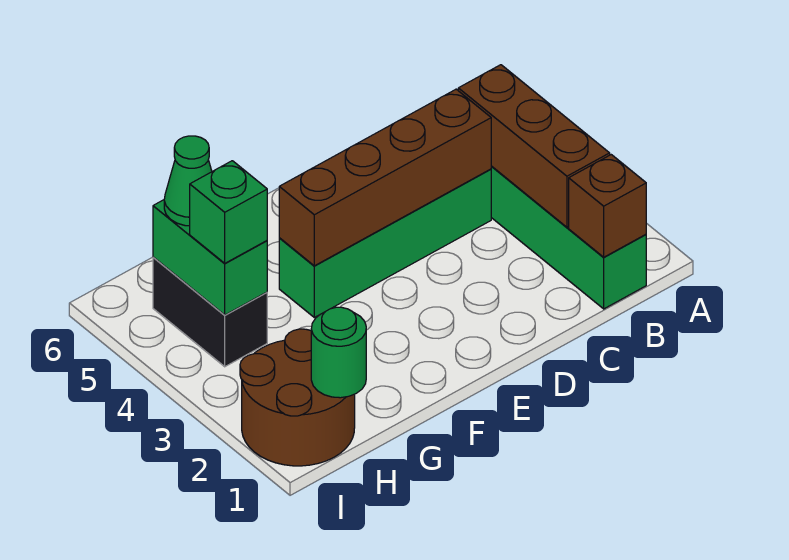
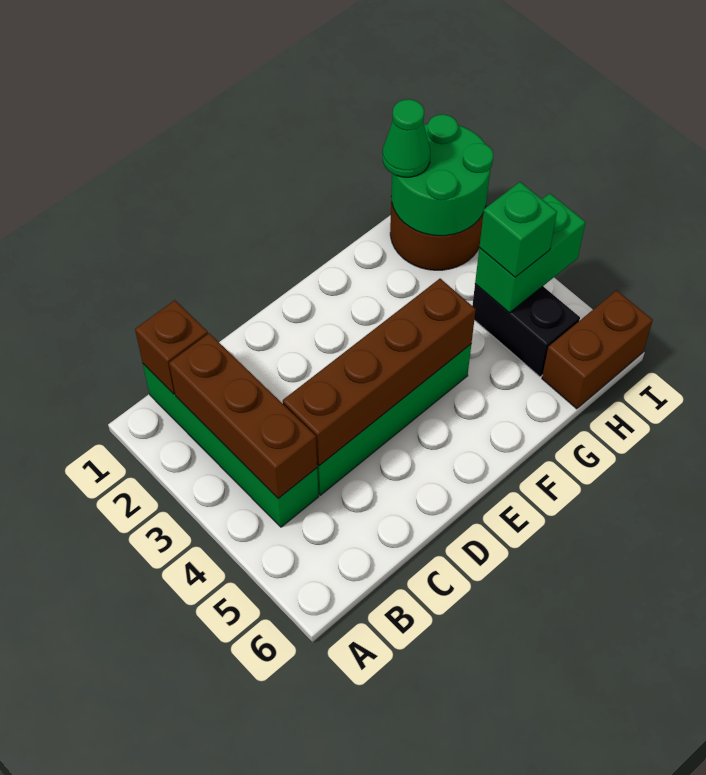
green round brick H1 level 2 -> green round brick H1:I2 level 2
green brick H4:H5 level 2 -> green brick H4:I4 level 2
green cone H5 level 3 -> green cone H1 level 3
none -> brown brick H6:I6 level 1

